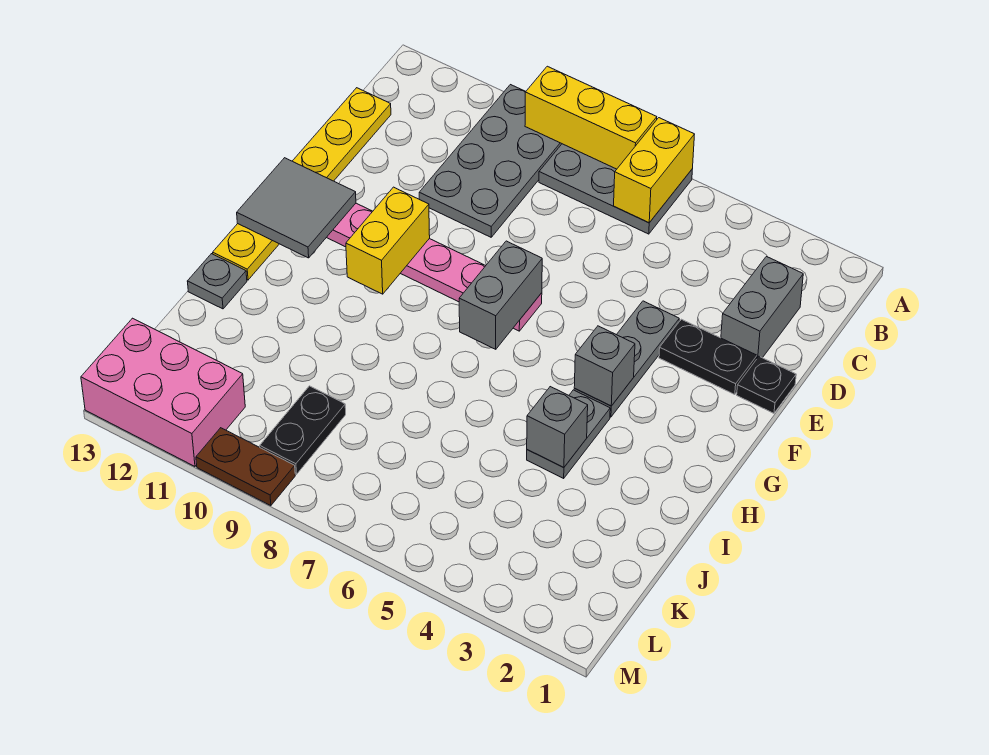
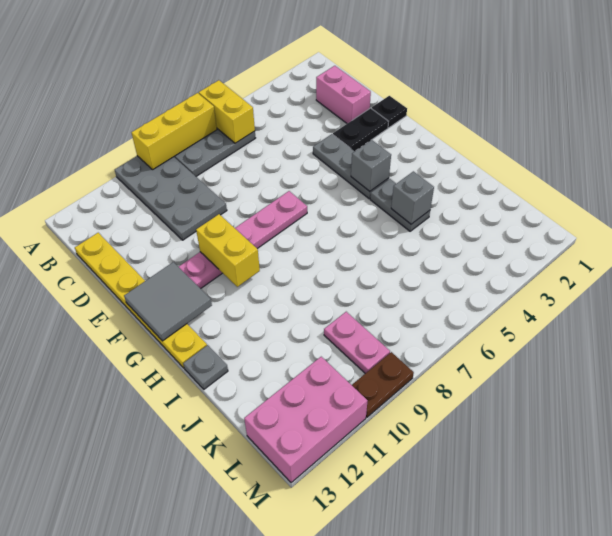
grey brick C2:D2 level 1 -> pink brick C2:D2 level 1
grey brick F7:G7 level 2 -> none
black plate K9:L9 level 1 -> pink plate K9:L9 level 1

